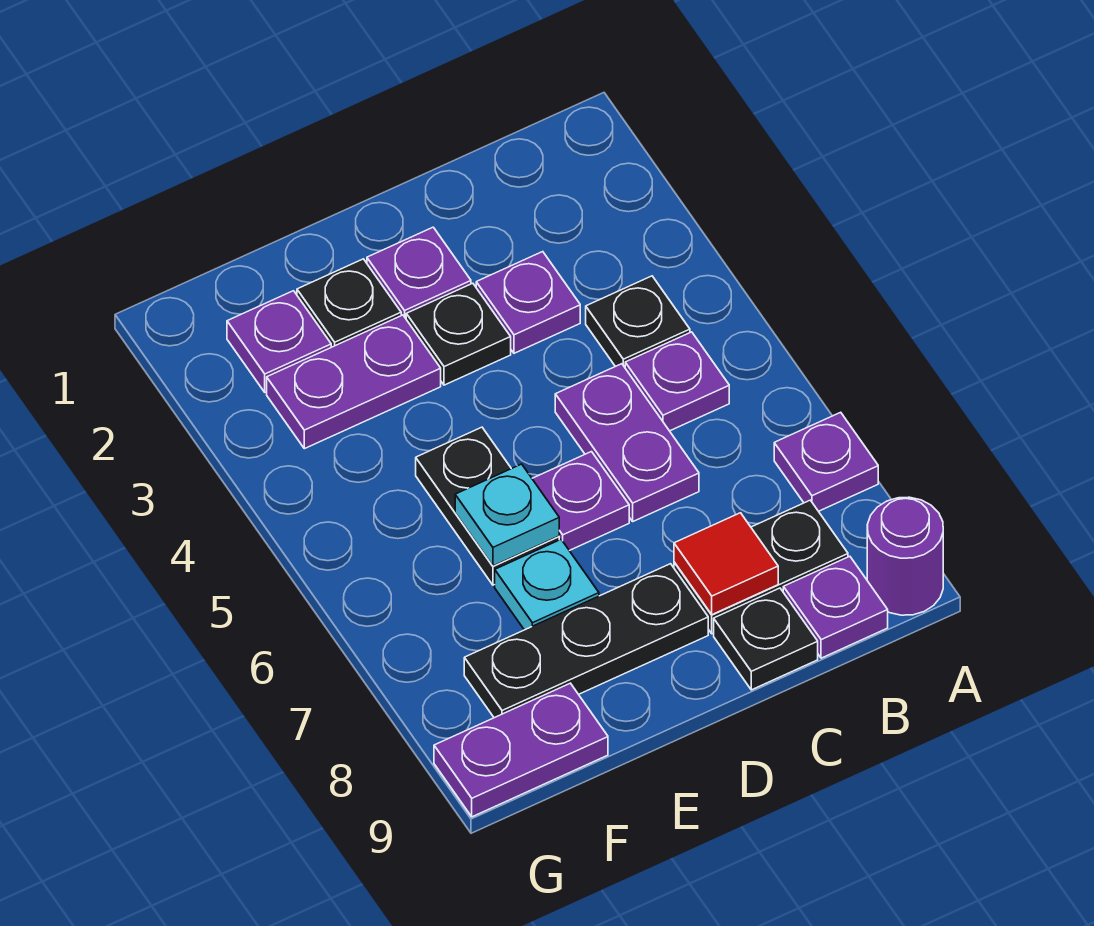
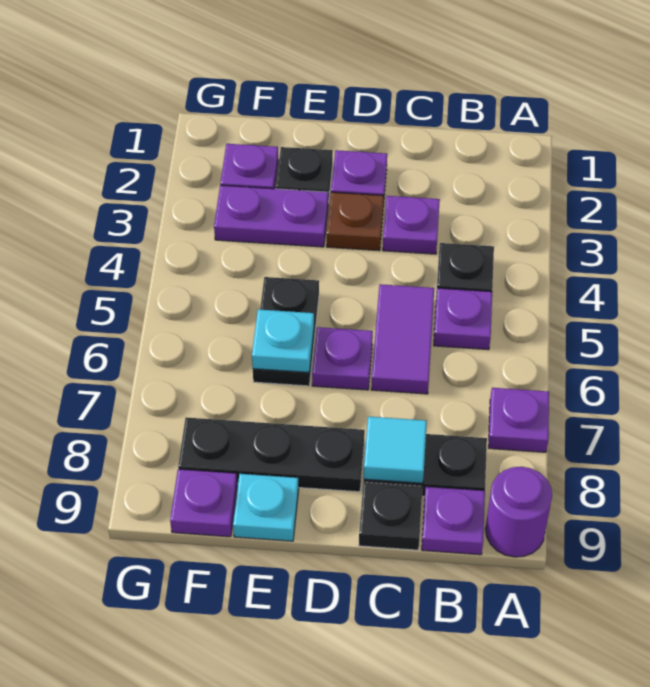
purple plate C5:C6 level 1 -> purple tile C5:C6 level 1
red tile C8 level 2 -> cyan tile C8 level 2
black plate D3 level 1 -> brown plate D3 level 1
cyan plate E7 level 1 -> cyan plate E9 level 1
purple plate F9:G9 level 1 -> purple plate F9 level 1

